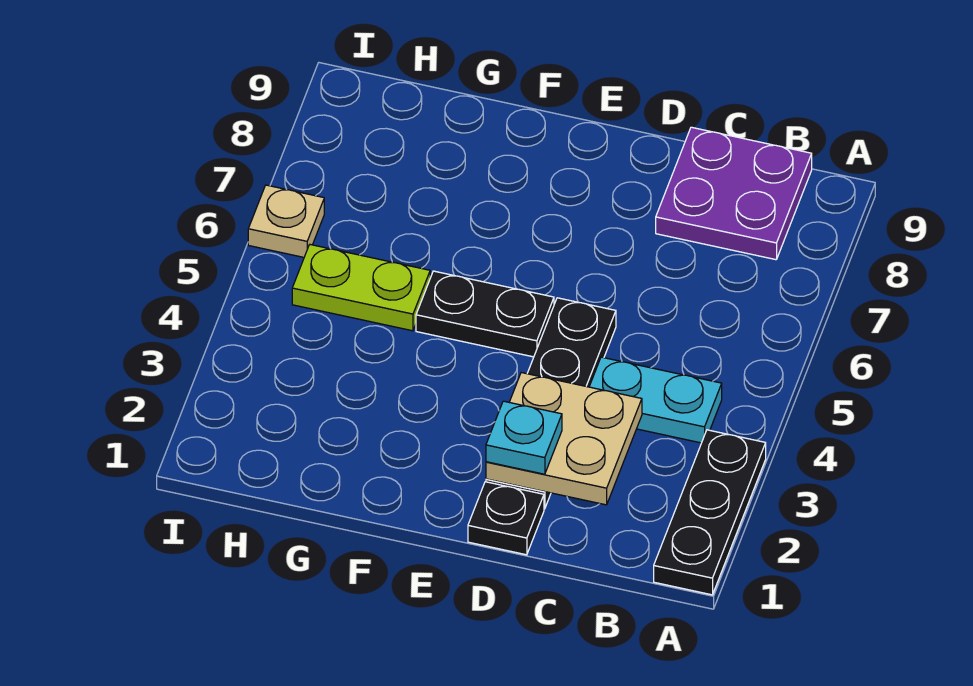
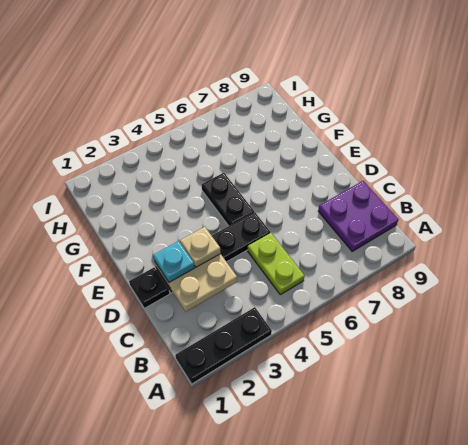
cyan plate B4:C4 level 1 -> none
lime plate G5:H5 level 1 -> lime plate B5:C5 level 1
tan plate I6 level 1 -> tan plate D3 level 3

